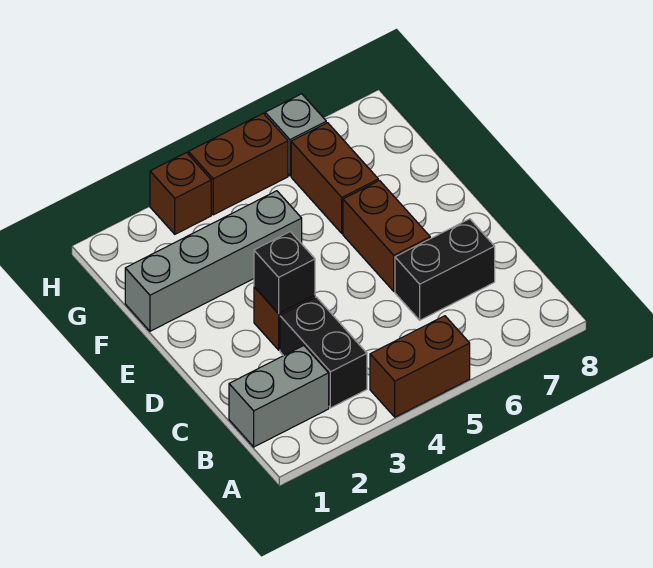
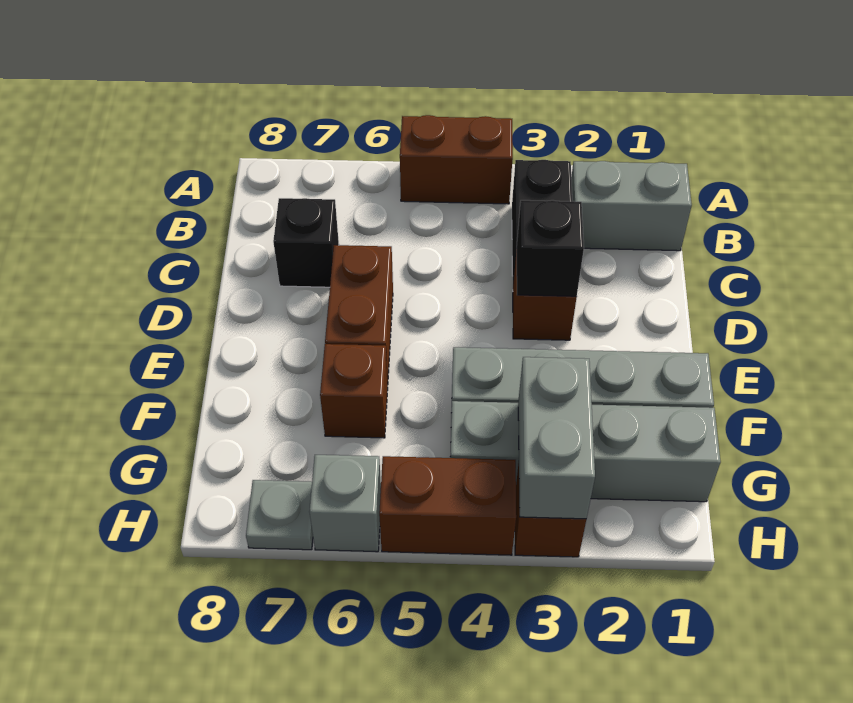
black brick C6:C7 level 1 -> black brick C7 level 1
brown brick F6:G6 level 1 -> brown brick F6 level 1
none -> grey brick G1:G4 level 1
none -> grey brick G3:H3 level 2
none -> grey plate H7 level 1

